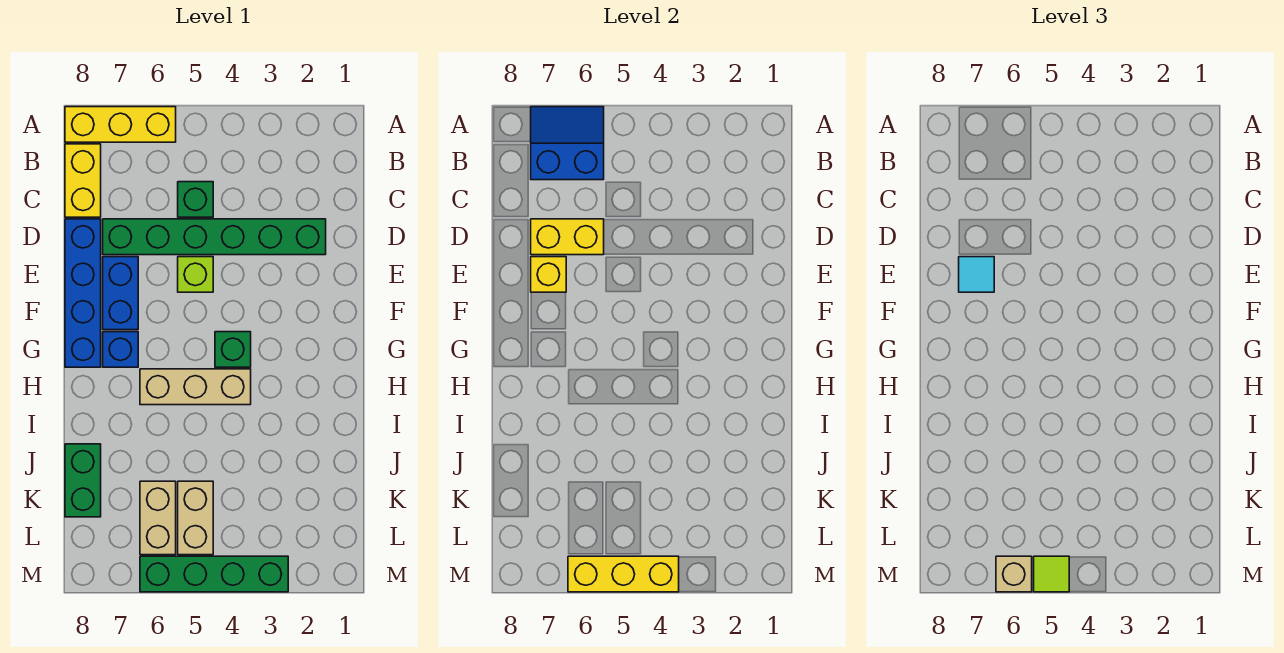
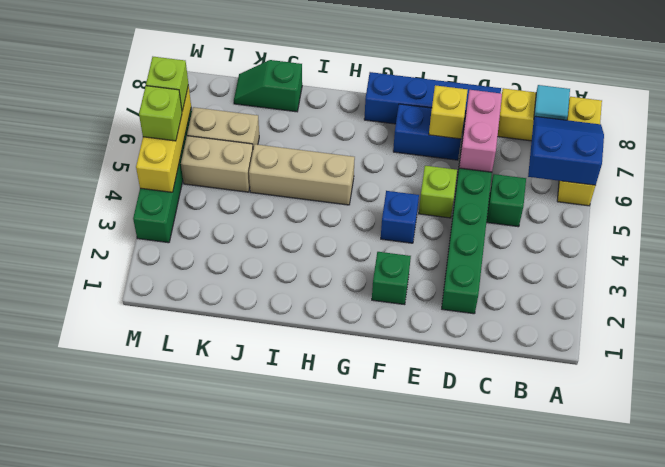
blue slope A6:B7 level 2 top B -> blue slope A6:B7 level 2 top 6
yellow brick D6:D7 level 2 -> pink brick D6:D7 level 2
cyan tile E7 level 3 -> cyan tile B8 level 2
green brick G4 level 1 -> green brick F2 level 1
blue brick G7 level 1 -> blue brick F4 level 1
tan brick H4:H6 level 1 -> tan brick H5:J5 level 1
green brick J8:K8 level 1 -> green slope J8:K8 level 1 top J
lime tile M5 level 3 -> lime brick M5 level 3
tan brick M6 level 3 -> lime brick M6 level 3

